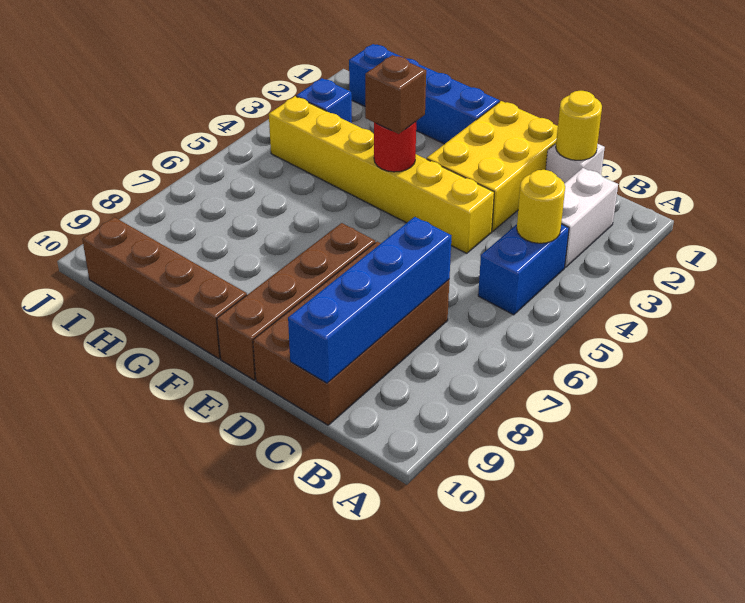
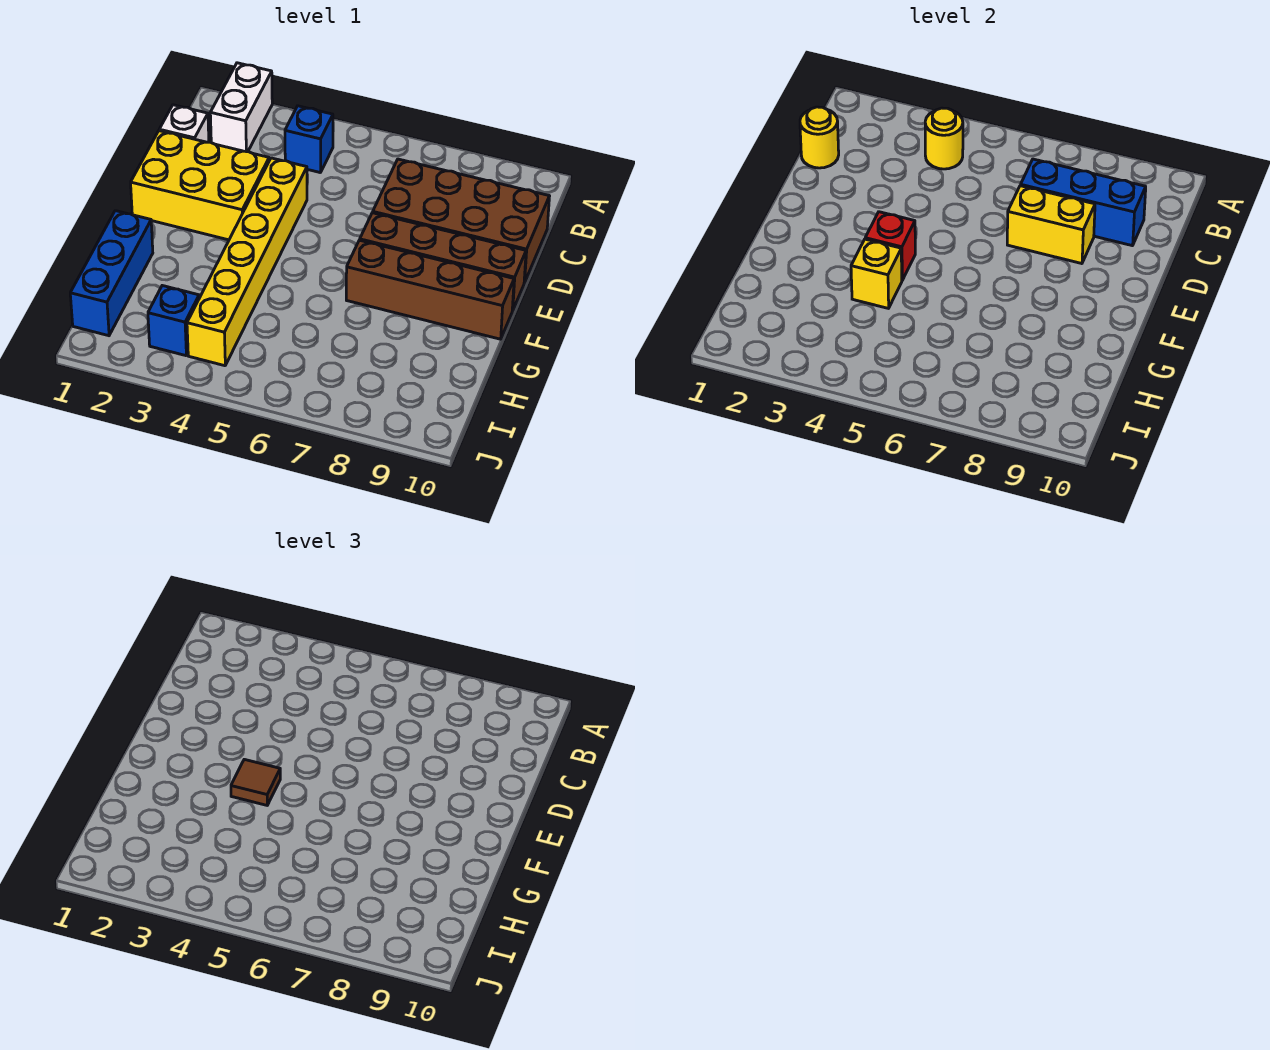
white brick B2:B3 level 1 -> white brick A2:B2 level 1
blue brick B4:B5 level 1 -> blue brick B4 level 1
blue brick C7:C10 level 2 -> blue brick C7:C9 level 2
none -> yellow brick D7:D8 level 2
blue brick F1:I1 level 1 -> blue brick G1:I1 level 1
red round brick F4 level 2 -> red brick F4 level 2
brown brick F4 level 3 -> brown tile F4 level 3
brown brick F10:I10 level 1 -> brown brick F7:F10 level 1
none -> yellow brick G4 level 2

